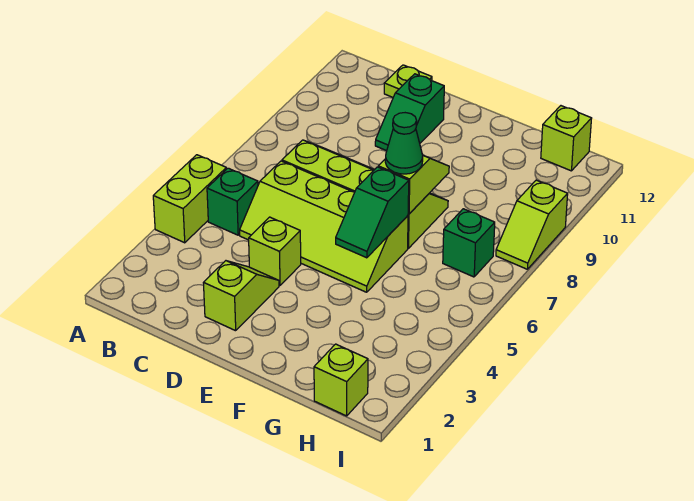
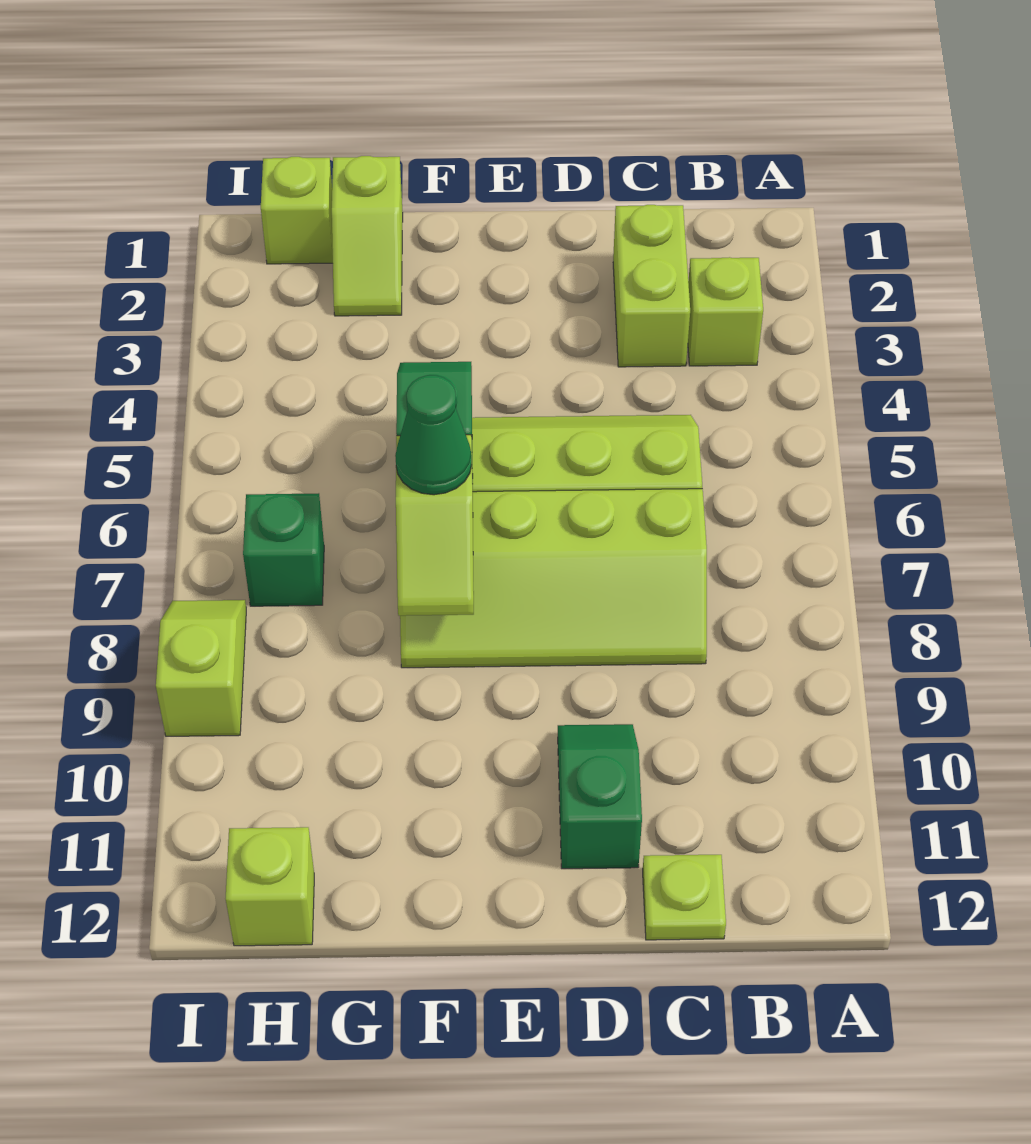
lime brick A4:A5 level 1 -> lime brick C2:C3 level 1
green brick B5 level 1 -> none
lime slope D2:D3 level 1 top 2 -> lime slope G1:G2 level 1 top 1
lime brick D4 level 1 -> lime brick B3 level 1

